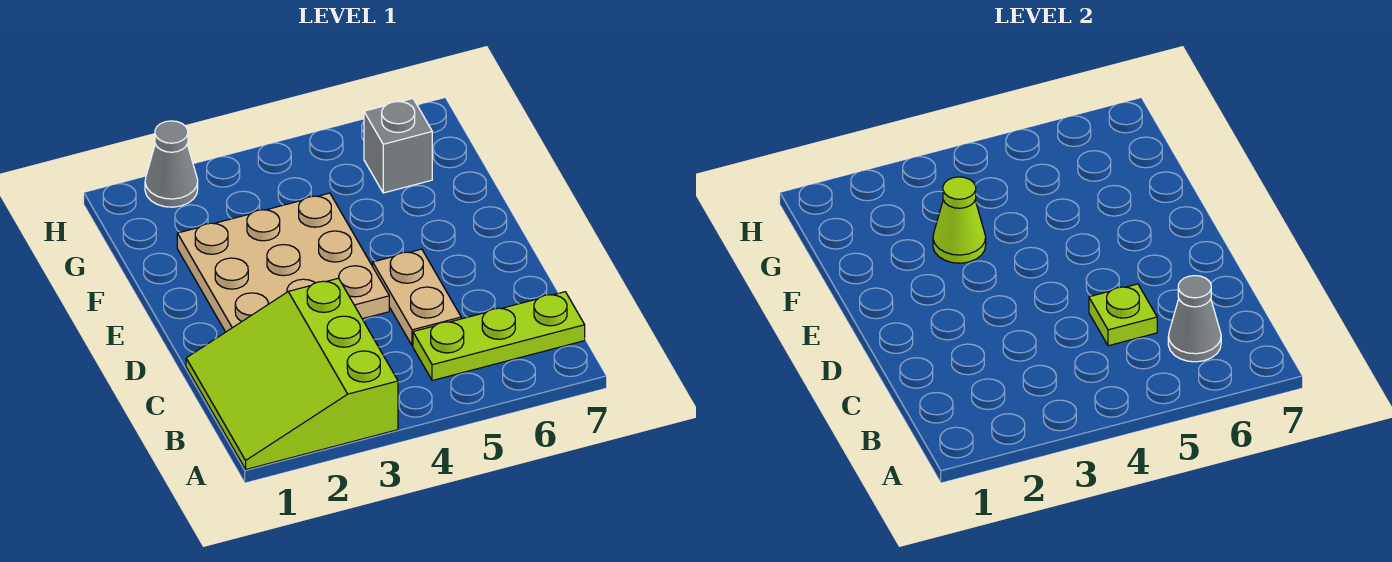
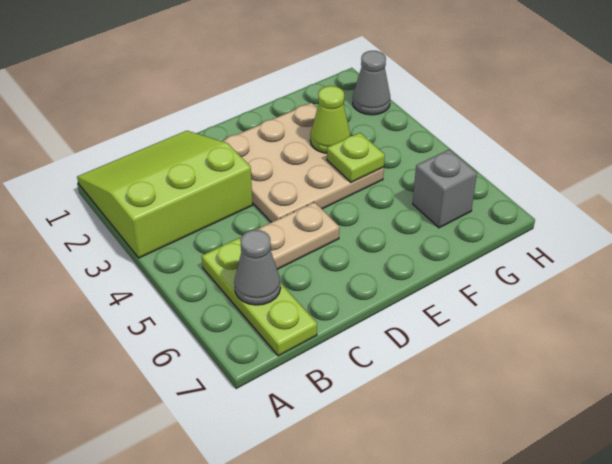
lime plate C5 level 2 -> lime plate F4 level 2

